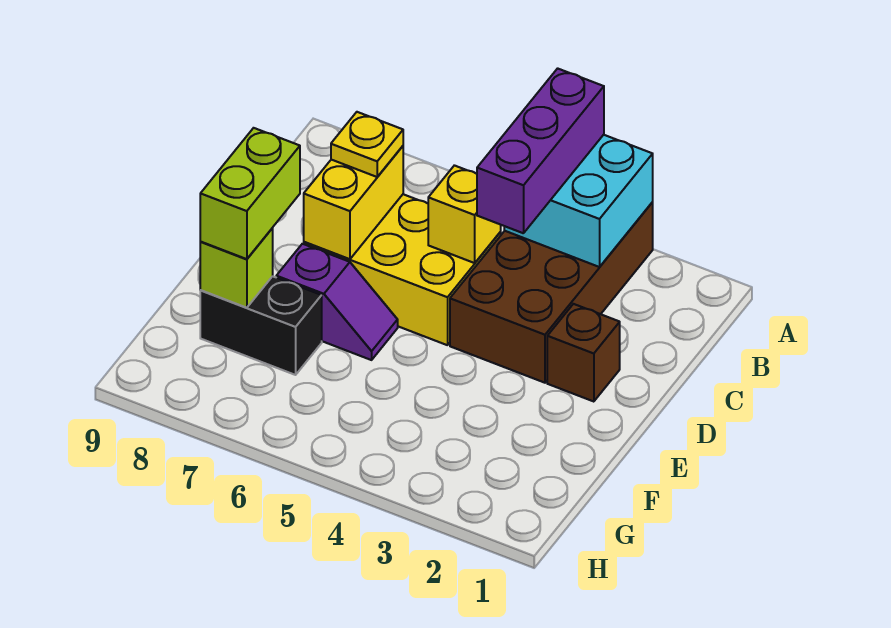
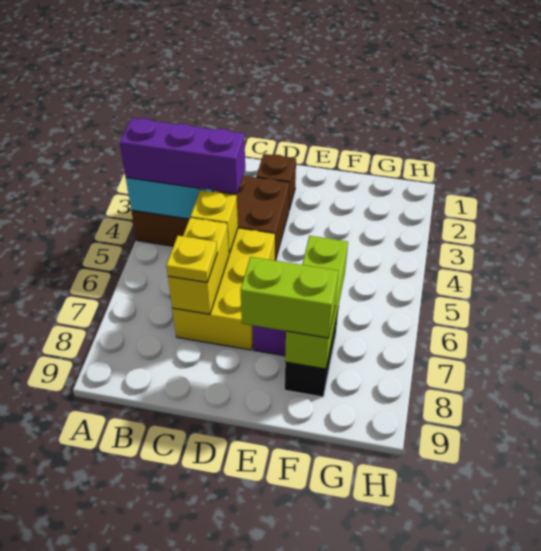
yellow brick C7:D7 level 2 -> yellow brick C6:C7 level 2
lime brick F8 level 2 -> lime brick F6:F8 level 2

